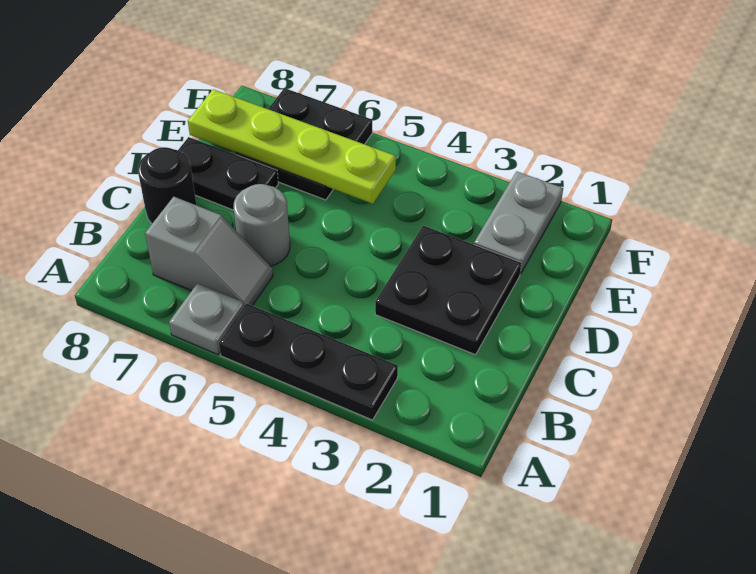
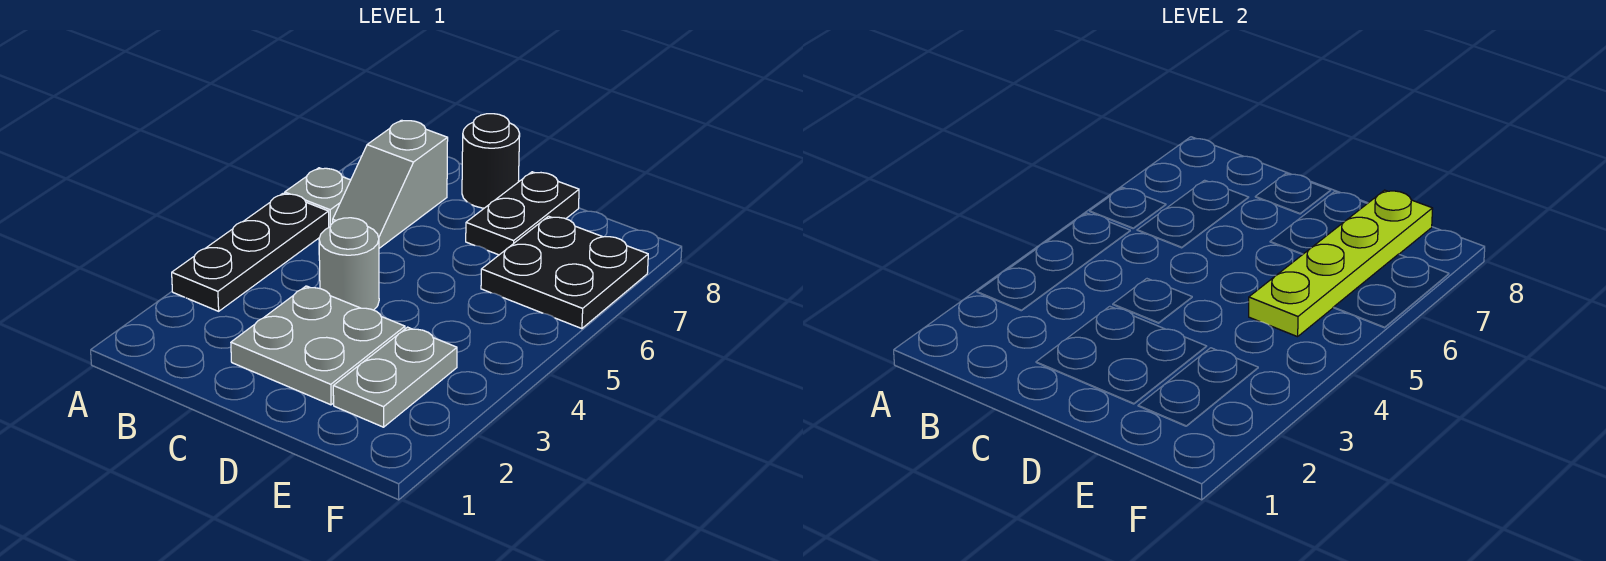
black plate C2:D3 level 1 -> grey plate C2:D3 level 1
grey round brick C6 level 1 -> grey round brick C4 level 1
grey plate E2:F2 level 1 -> grey plate E2:E3 level 1

